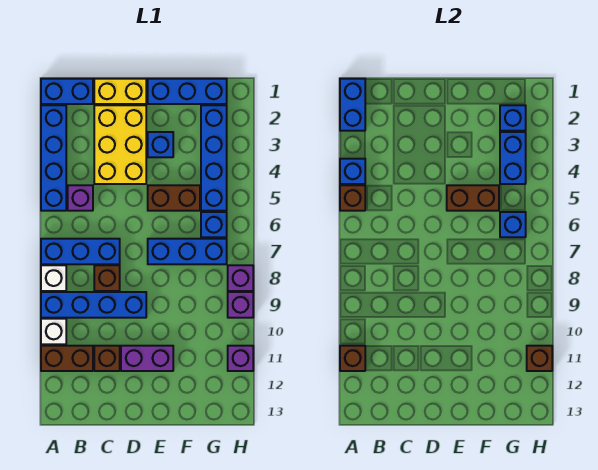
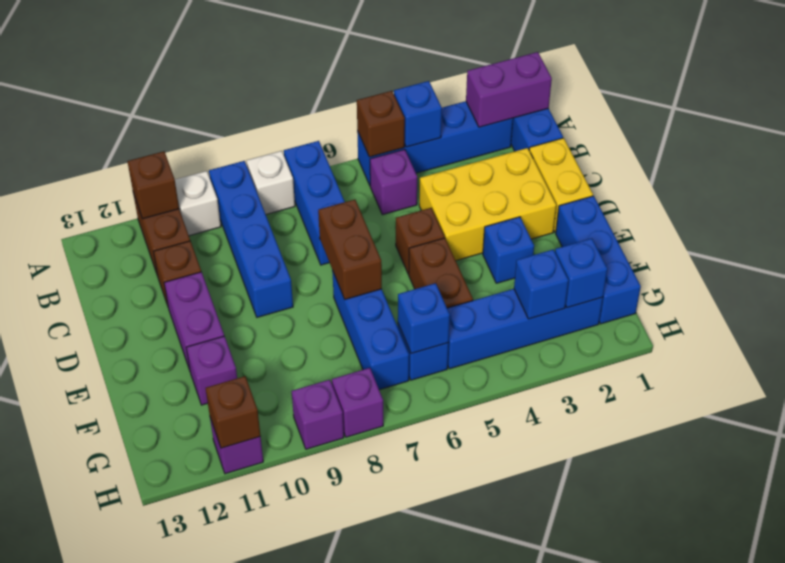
blue brick A1:A2 level 2 -> purple brick A1:A2 level 2
brown brick C8 level 1 -> brown brick D5 level 1
brown brick E5:F5 level 2 -> brown brick D7:E7 level 2
none -> purple brick F11 level 1
blue brick G3:G4 level 2 -> blue brick G3 level 2

